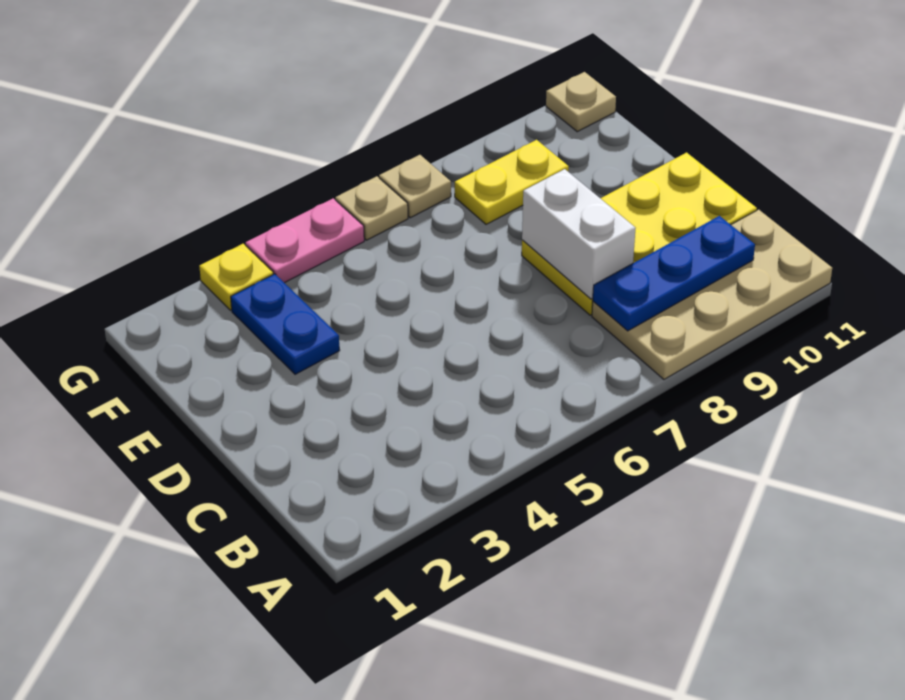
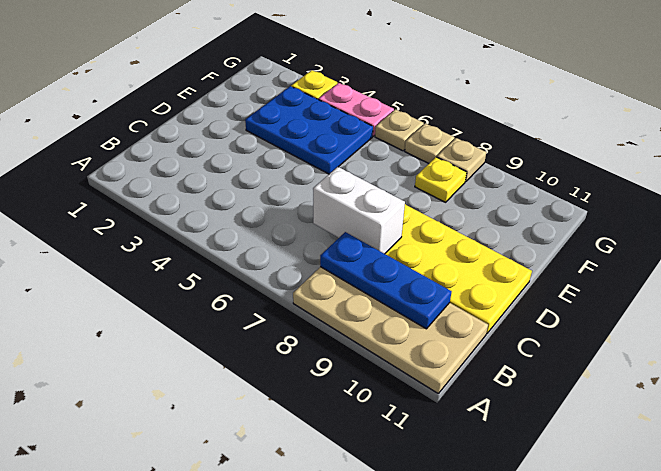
white brick C8:D8 level 2 -> white brick C7:C8 level 2
blue plate E3:F3 level 1 -> blue plate E3:F5 level 1
yellow plate F8:F9 level 1 -> yellow plate F8 level 1
tan plate G11 level 1 -> tan plate G8 level 1

